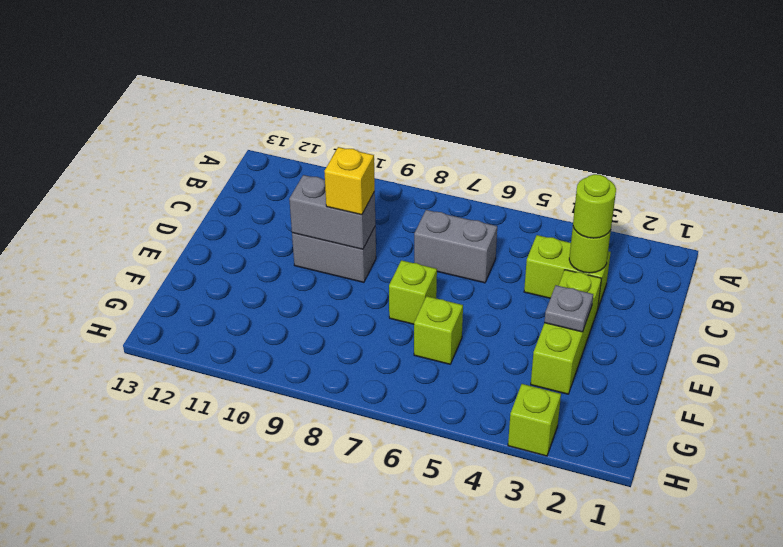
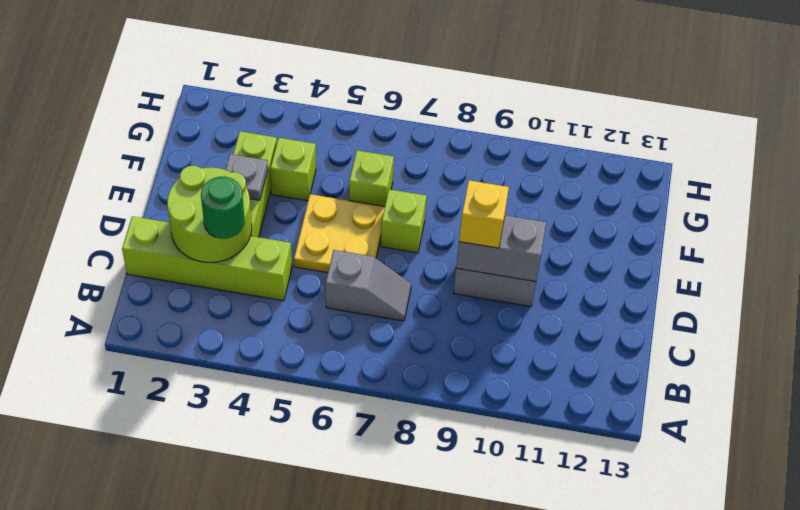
lime brick C3:C4 level 1 -> lime brick C1:C4 level 1
lime round brick C3 level 2 -> lime round brick C2:D3 level 2
lime round brick C3 level 3 -> green round brick C3 level 3
grey brick C6:C7 level 1 -> grey slope C6:C7 level 1 top 6
none -> yellow plate D5:E6 level 1
lime brick H3 level 1 -> lime brick F4 level 1

